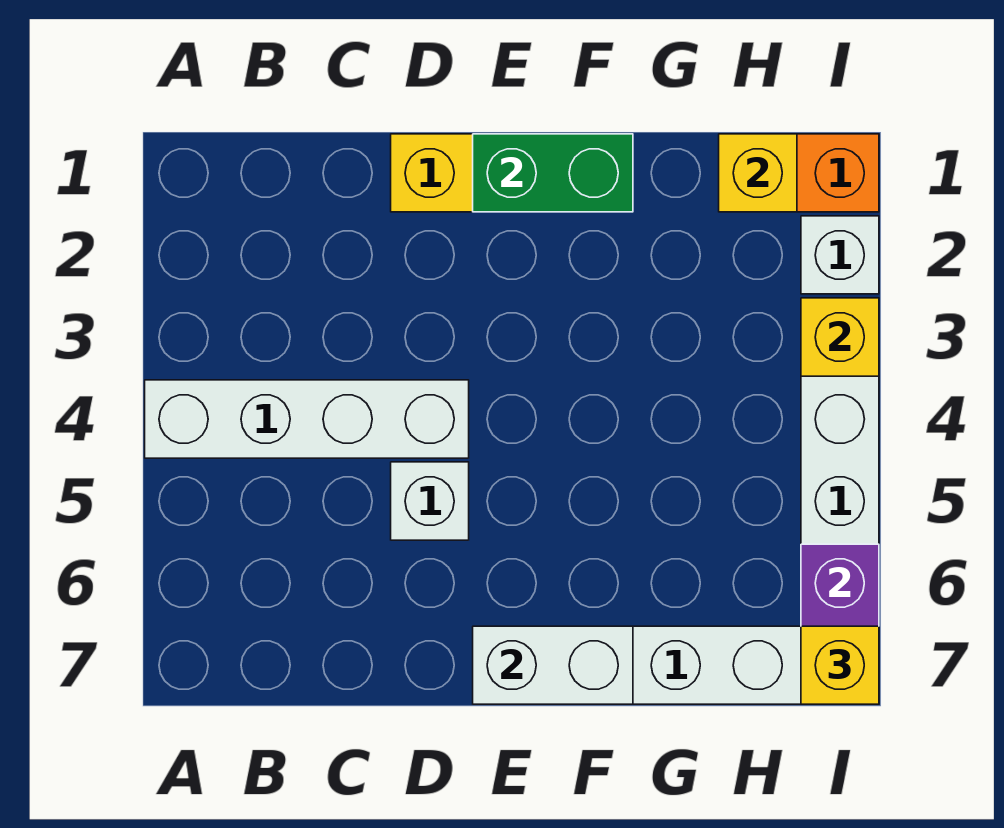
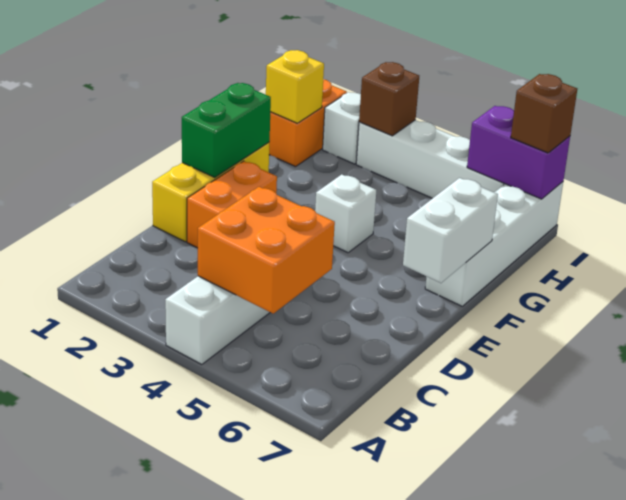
none -> orange brick B4:C5 level 2
none -> orange brick D2:E2 level 1
white brick D5 level 1 -> white brick F4 level 1
yellow brick I3 level 2 -> brown brick I3 level 2
yellow brick I7 level 3 -> brown brick I7 level 3

